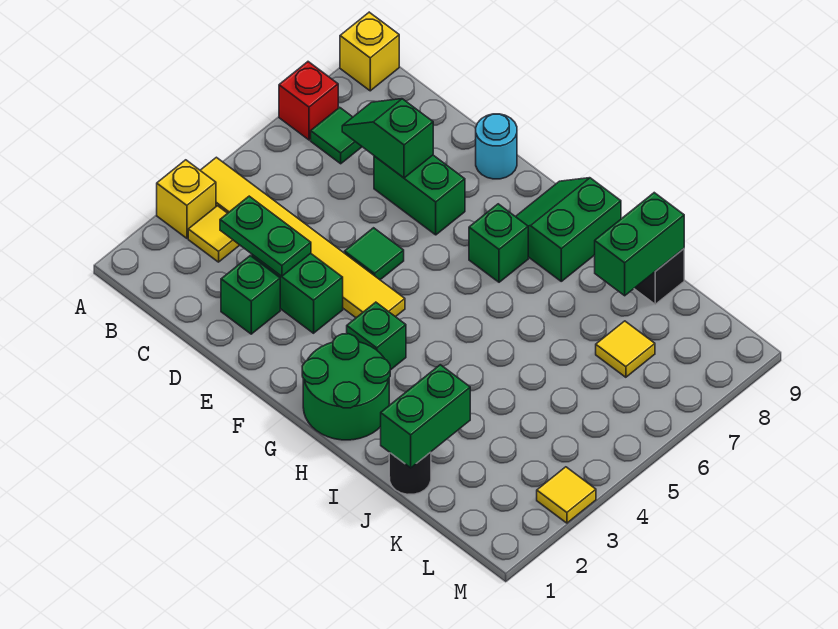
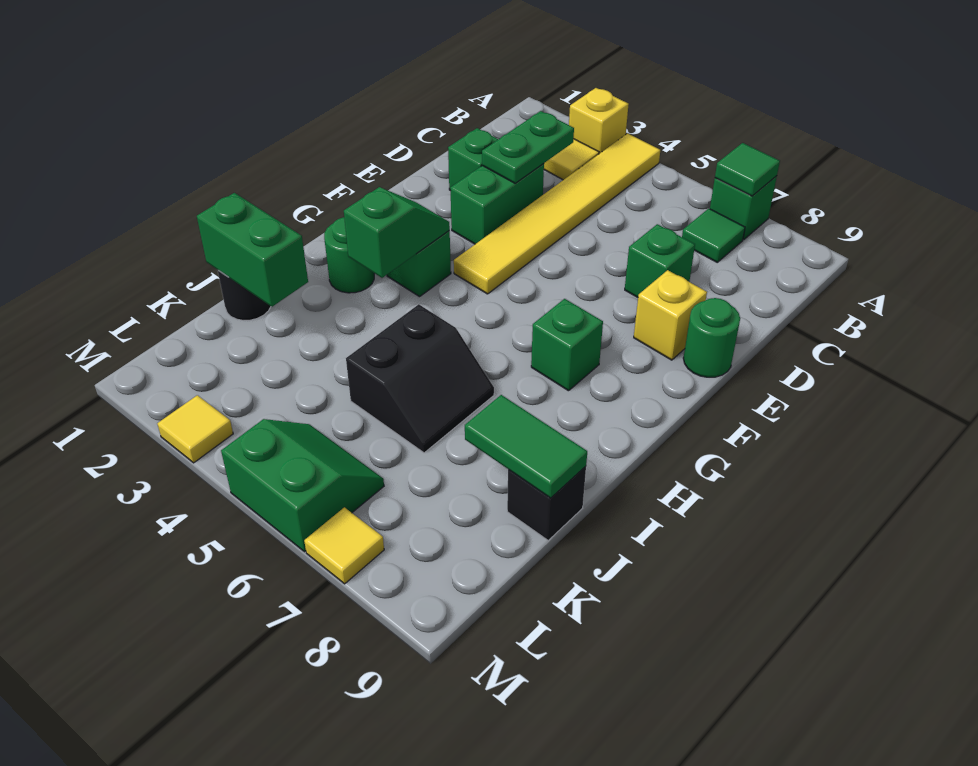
red brick A7 level 1 -> green brick A7 level 1
yellow brick A9 level 1 -> yellow brick E8 level 1
green slope C7:D7 level 2 top D -> green slope G3:H3 level 2 top H
green brick D7:E7 level 1 -> green brick D7 level 1
green tile E5 level 1 -> green tile A7 level 2
cyan round brick E9 level 1 -> green round brick E9 level 1
green round brick G1:H2 level 1 -> green round brick H2 level 1
green slope G8:H9 level 1 top H -> green slope L5:M6 level 1 top M
none -> black slope I5:J6 level 1 top 5
green brick J8:J9 level 2 -> green tile J8:J9 level 2
yellow tile K7 level 1 -> yellow tile M7 level 1

